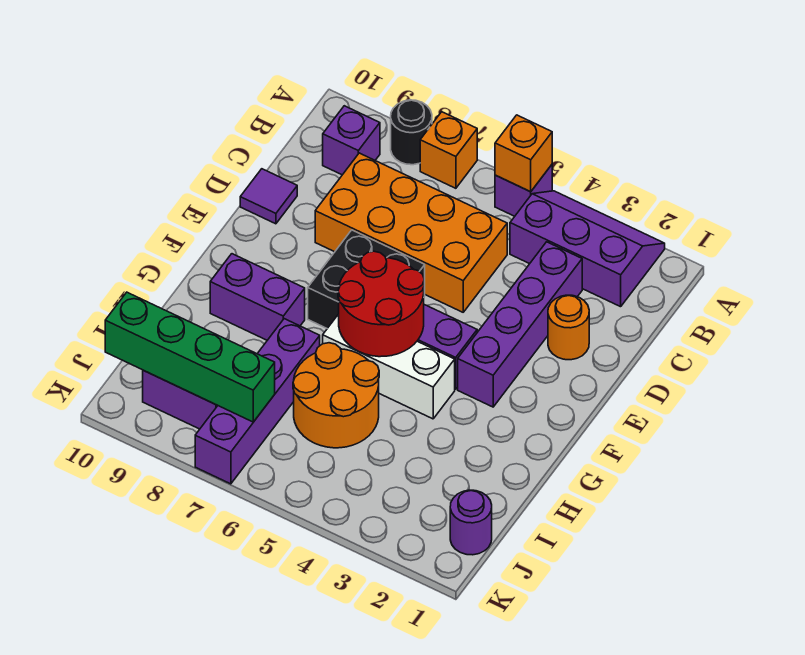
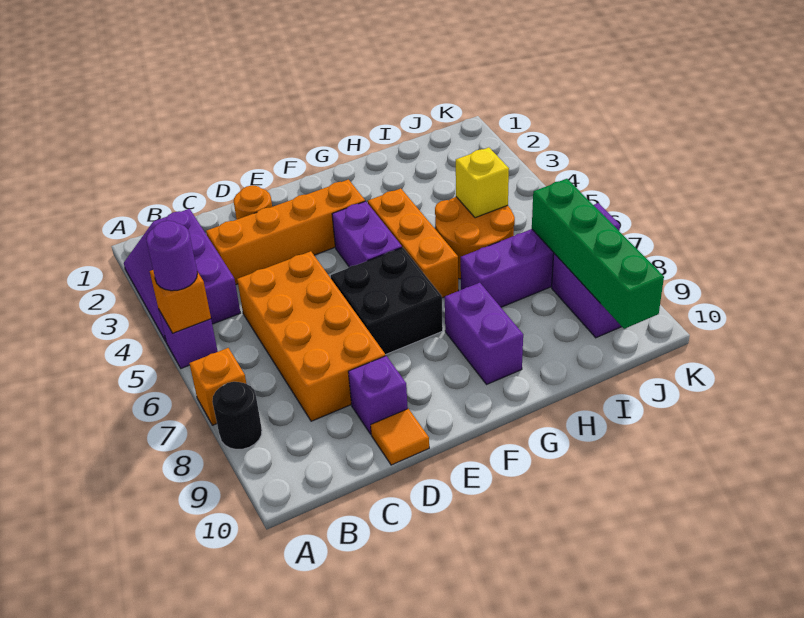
purple brick B9 level 1 -> purple brick D9 level 1
purple brick C3:F3 level 1 -> orange brick C3:F3 level 1
purple tile D10 level 1 -> orange tile D10 level 1
red round brick F5:G6 level 2 -> none
white brick G4:G6 level 1 -> orange brick G4:G6 level 1
none -> yellow brick I5 level 2
purple round brick J1 level 1 -> purple round brick A5 level 3

